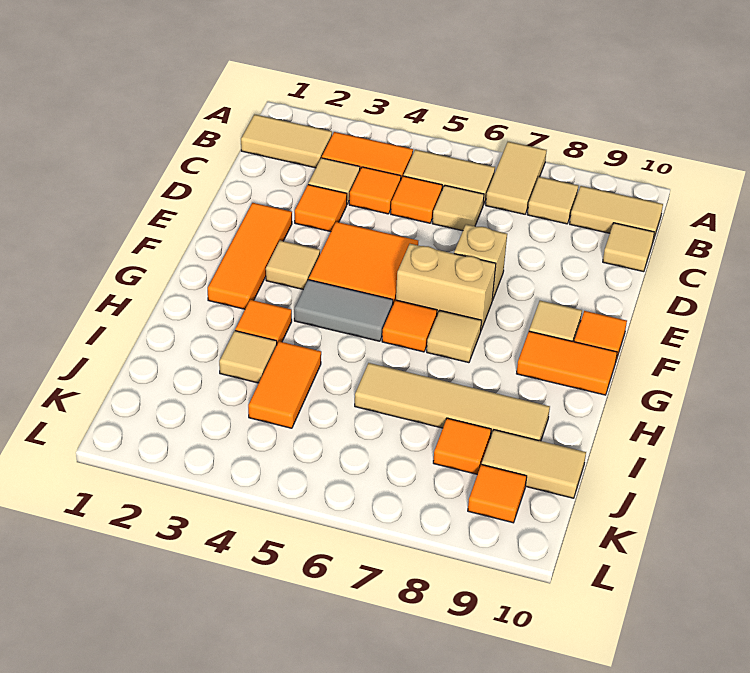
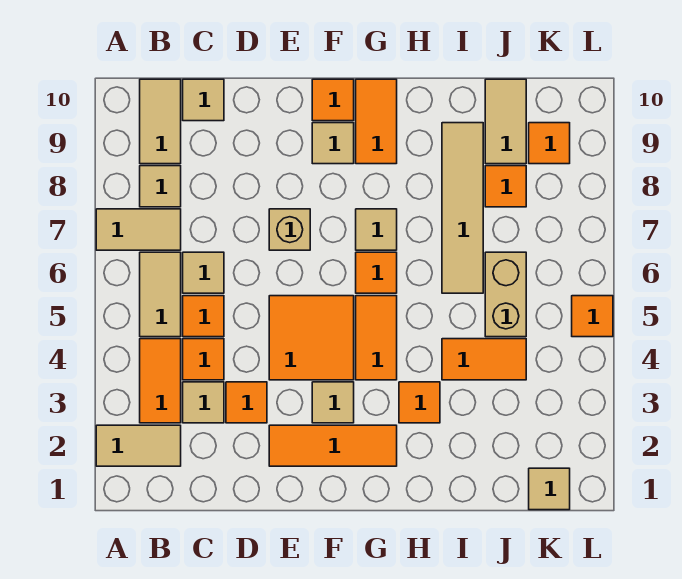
tan tile B1:B2 level 1 -> tan tile A2:B2 level 1
tan brick F6:F7 level 1 -> tan brick J5:J6 level 1
grey tile G4:G5 level 1 -> orange tile G4:G5 level 1
tan tile I3 level 1 -> tan tile K1 level 1
none -> orange tile L5 level 1

